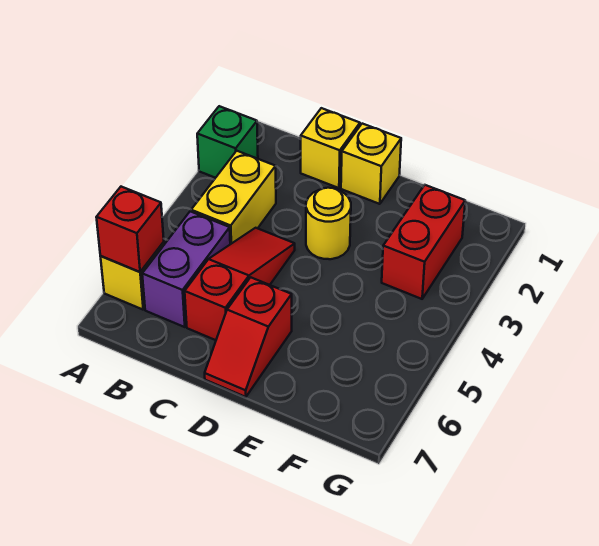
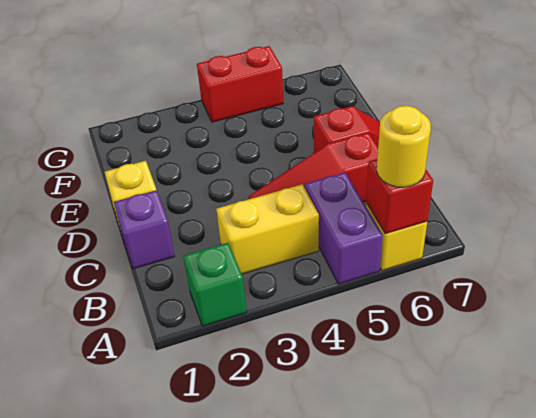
purple brick B5:B6 level 1 -> purple brick A5:B5 level 1
yellow brick C1 level 1 -> purple brick C1 level 1
yellow round brick D3 level 1 -> yellow round brick A6 level 3
red brick F2:F3 level 1 -> red brick G4:G5 level 1

